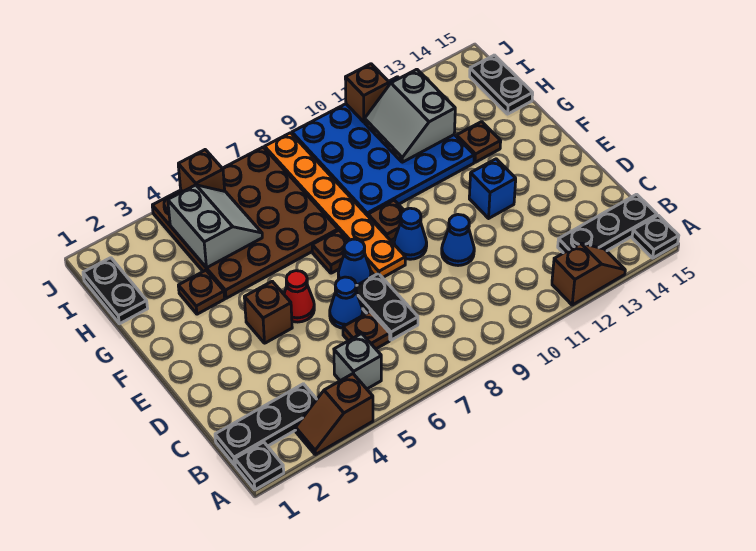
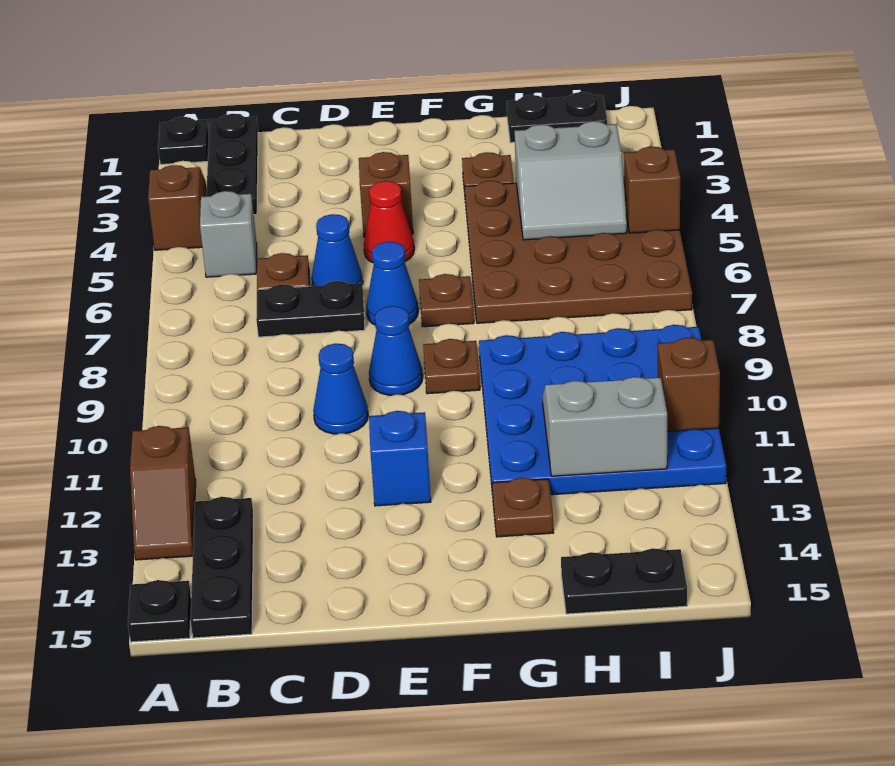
orange plate E8:J8 level 1 -> none

